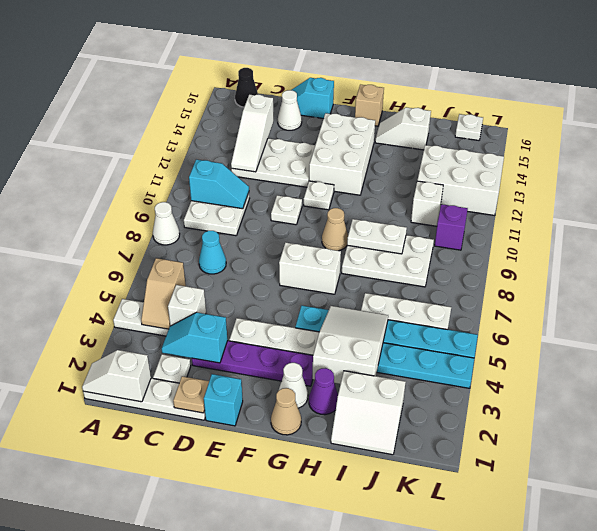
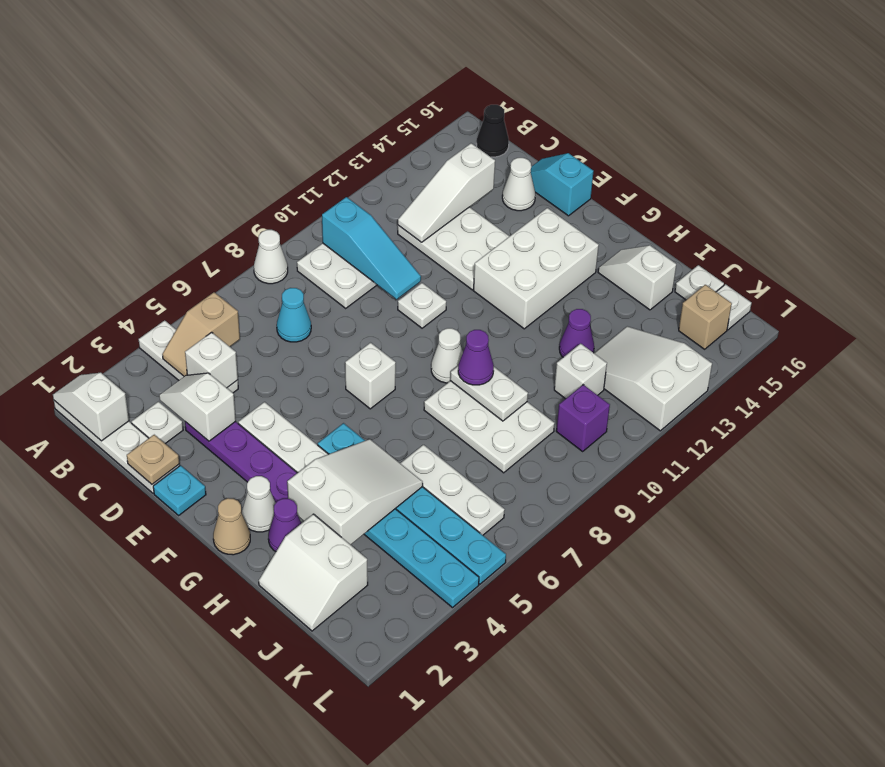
cyan slope B10:C10 level 2 top B -> cyan slope B10:D10 level 2 top B
cyan slope C3:D3 level 2 top D -> white slope C3:D3 level 2 top D
cyan brick E1 level 1 -> cyan plate E1 level 1
white brick F7:G7 level 1 -> white brick F7 level 1
white plate F11 level 1 -> white plate J16 level 1
tan cone G9 level 1 -> white cone G9 level 1
tan brick G16 level 1 -> tan brick K15 level 1
none -> purple cone H9 level 3
none -> purple cone I12 level 1
white brick J12:L13 level 1 -> white slope J12:L13 level 1 top L

